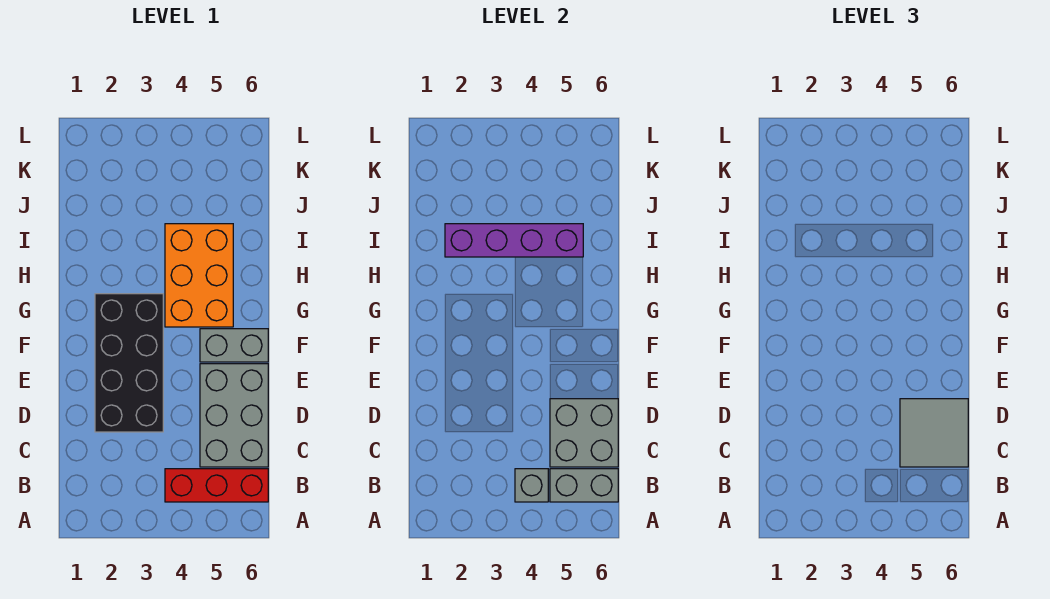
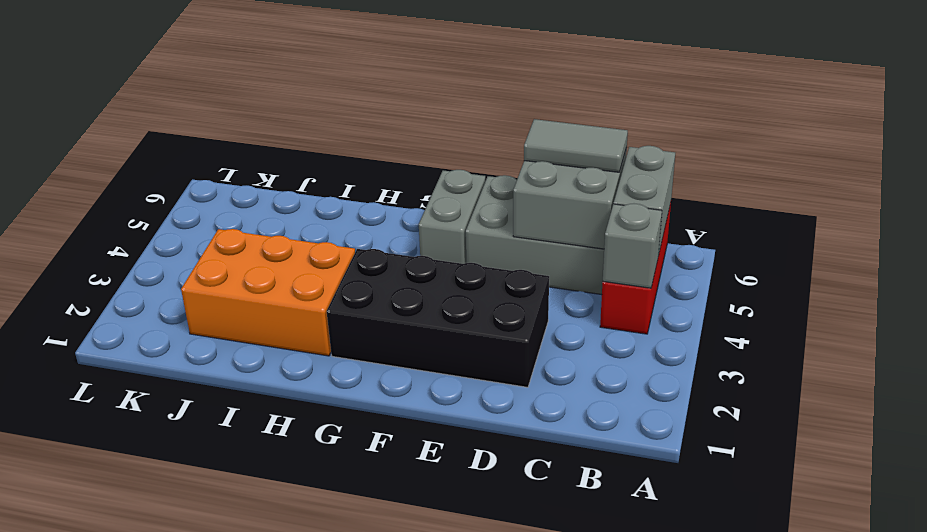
grey tile C5:D6 level 3 -> grey tile C6:D6 level 3
orange brick G4:I5 level 1 -> orange brick H2:J3 level 1
purple brick I2:I5 level 2 -> none

